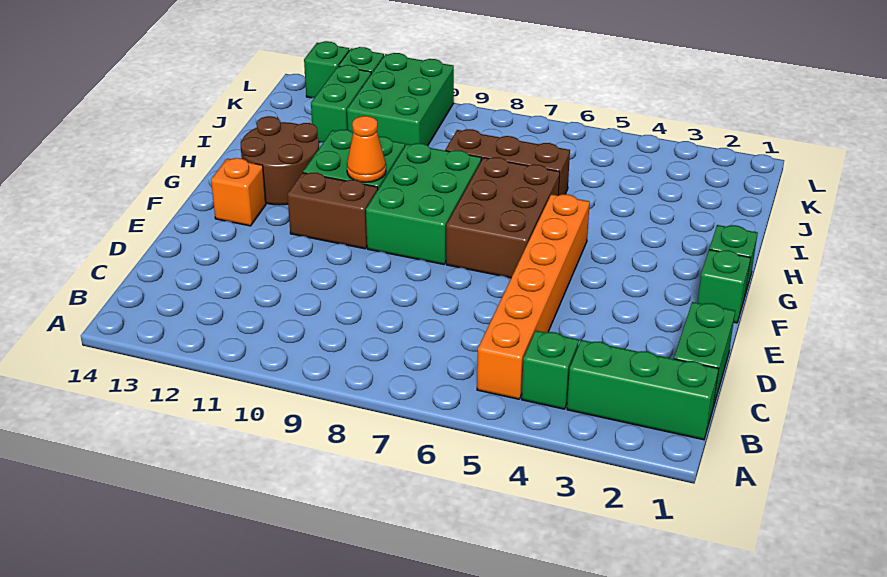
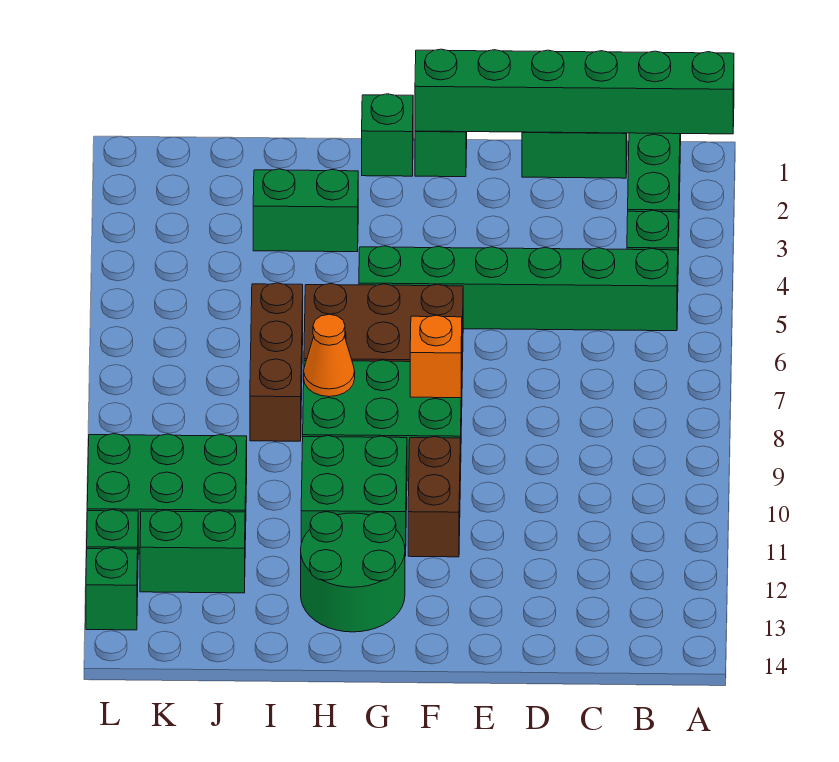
none -> green brick A1:F1 level 2
orange brick B5:G5 level 1 -> green brick B5:G5 level 1
orange brick F13 level 1 -> orange brick F8 level 2
orange cone G10 level 2 -> orange cone H8 level 2
brown round brick G12:H13 level 1 -> green round brick G12:H13 level 1
none -> green brick H3:I3 level 1

